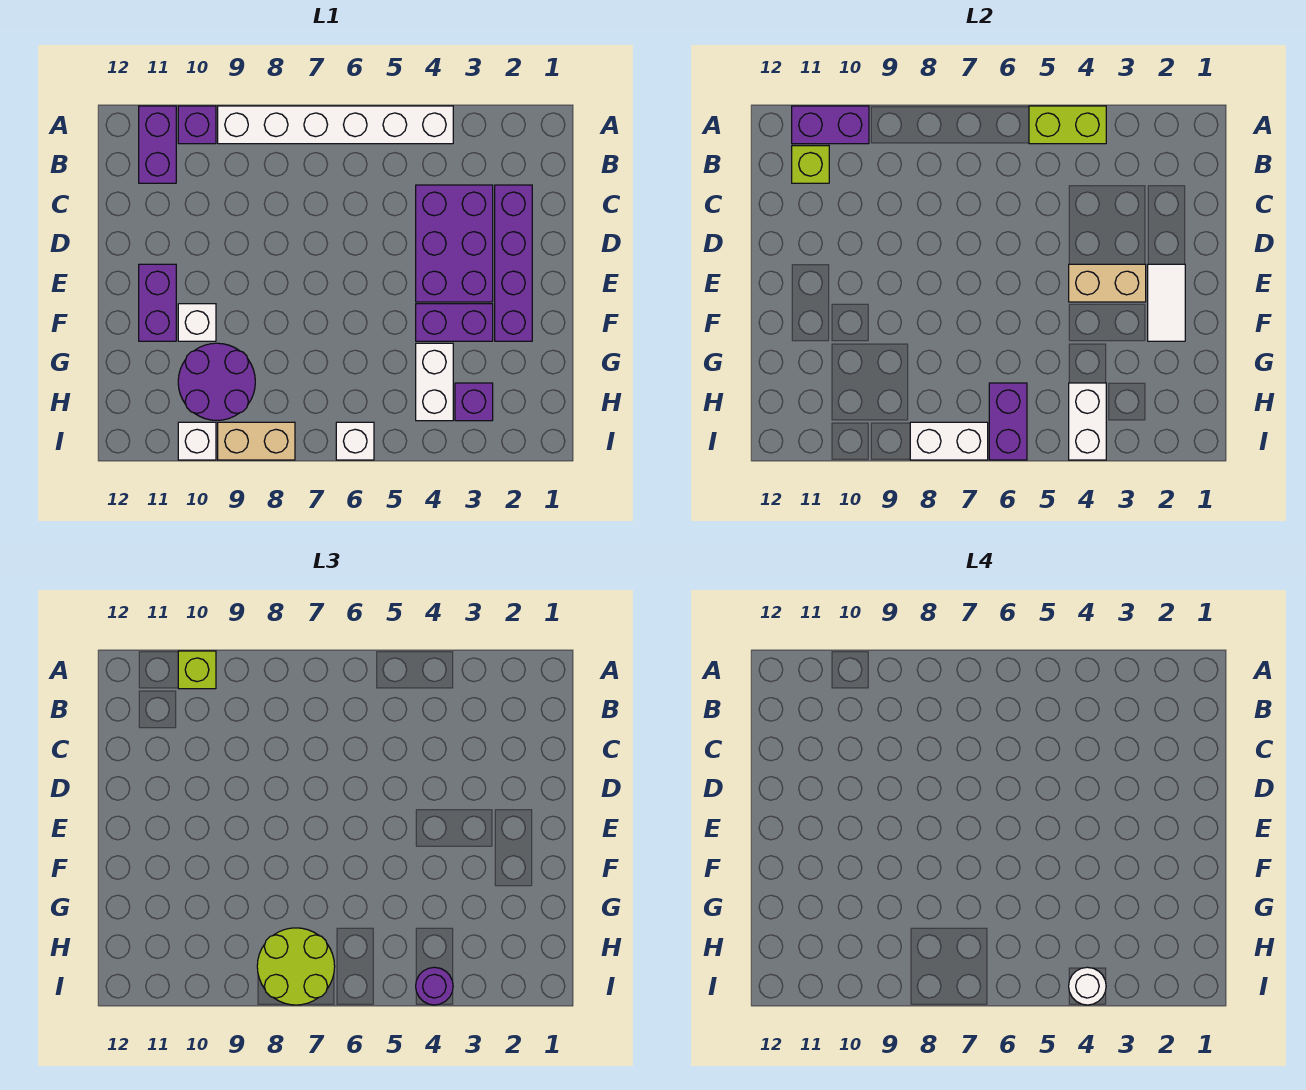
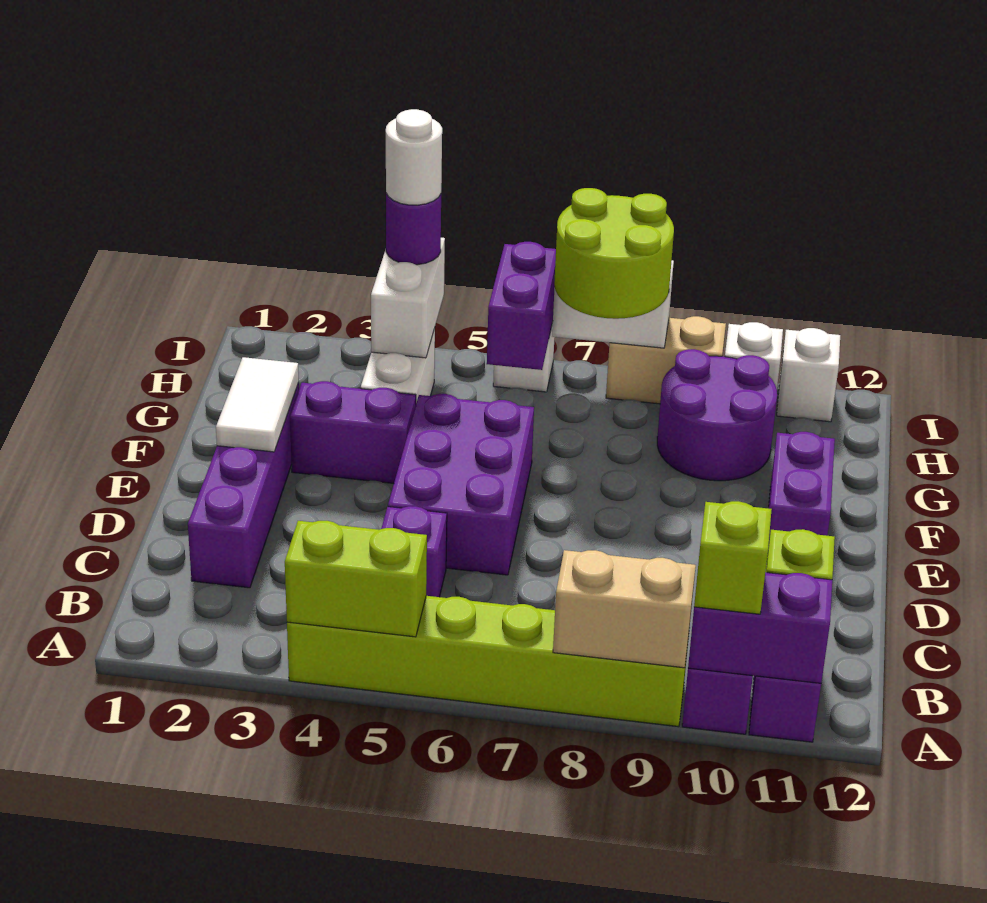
white brick A4:A9 level 1 -> lime brick A4:A9 level 1
purple brick C3:E4 level 1 -> purple brick D5:F6 level 1
tan brick E3:E4 level 2 -> tan brick A8:A9 level 2
white brick F10 level 1 -> white brick I11 level 1
purple brick H3 level 1 -> purple brick C5 level 1

